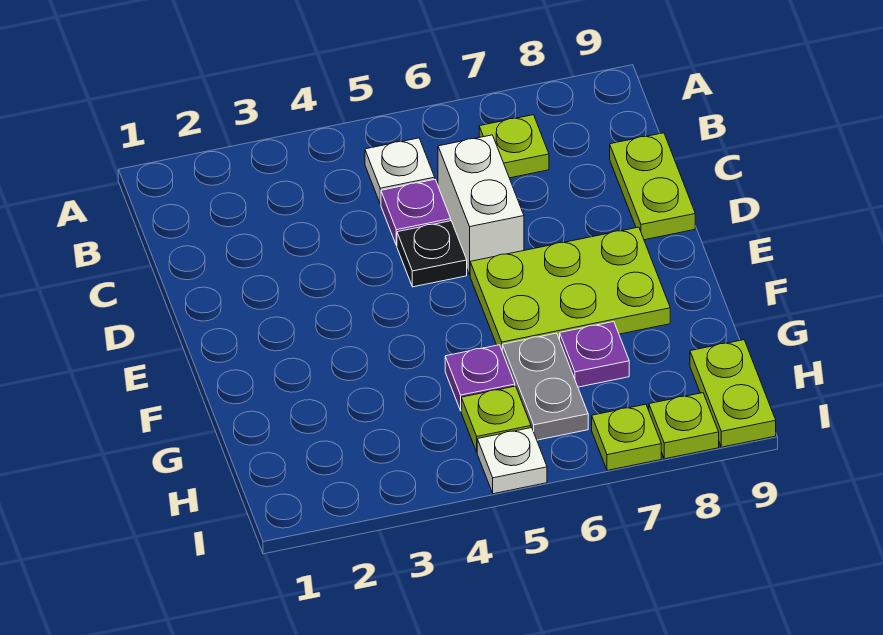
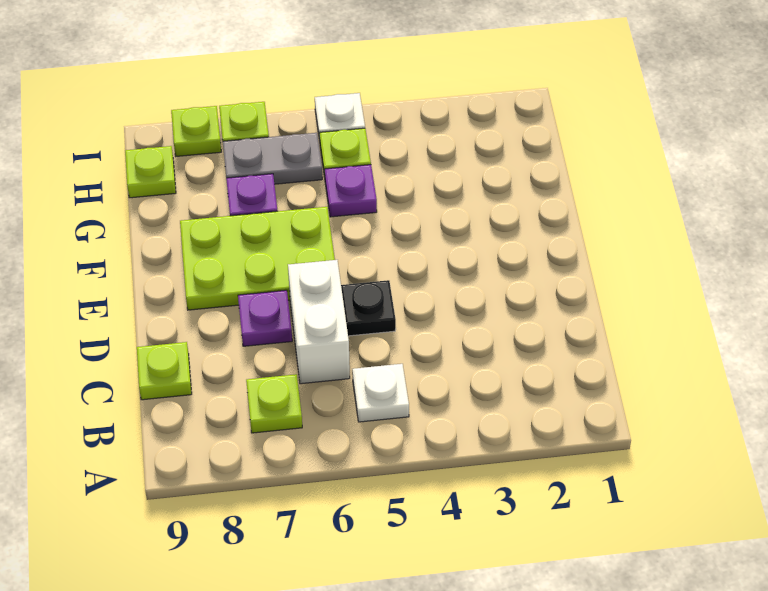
purple plate C5 level 1 -> purple plate D7 level 1
lime plate C9:D9 level 1 -> lime plate C9 level 1
grey plate G6:H6 level 1 -> grey plate H6:H7 level 1
lime plate H9:I9 level 1 -> lime plate H9 level 1

